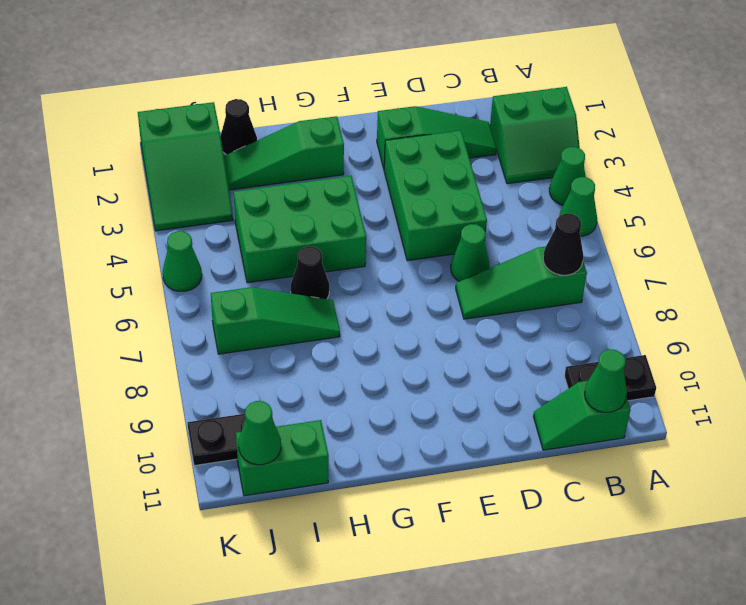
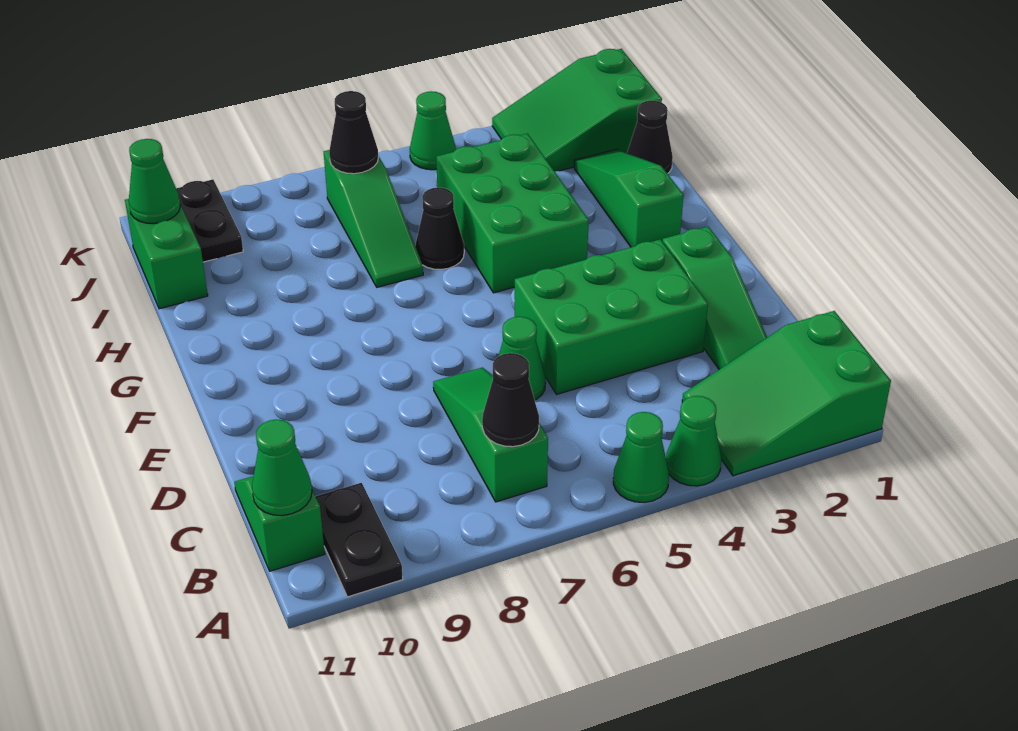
green slope A2:B3 level 1 top 2 -> green slope A1:B3 level 1 top 1
none -> black cone J7 level 2

